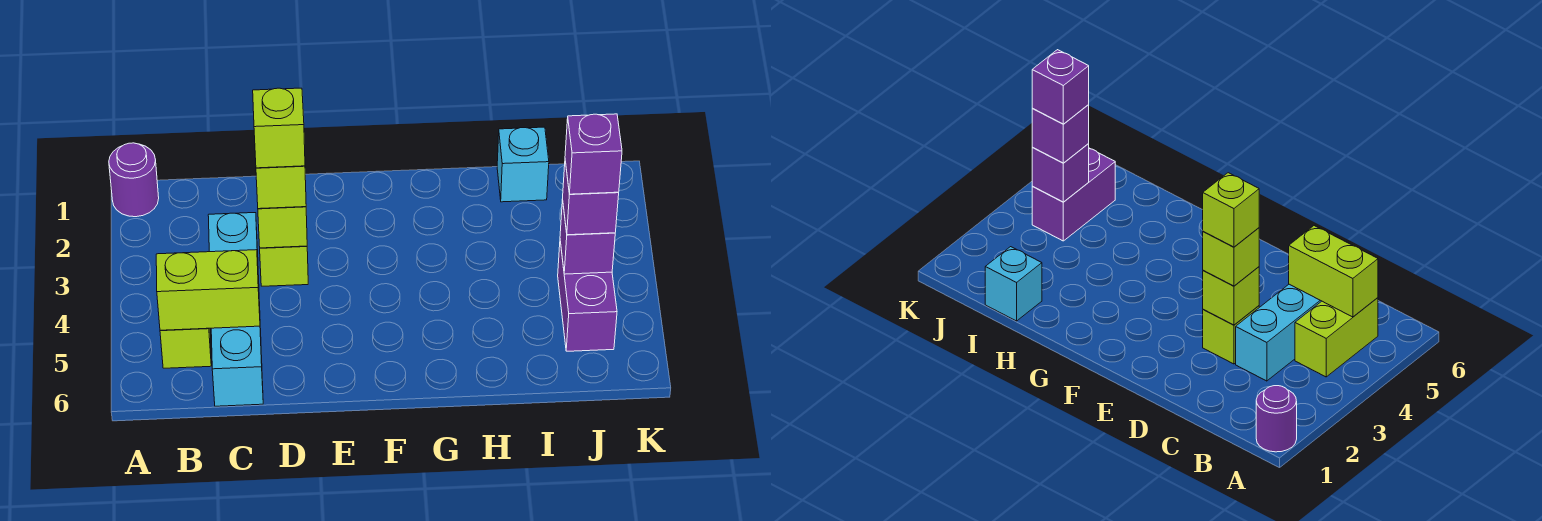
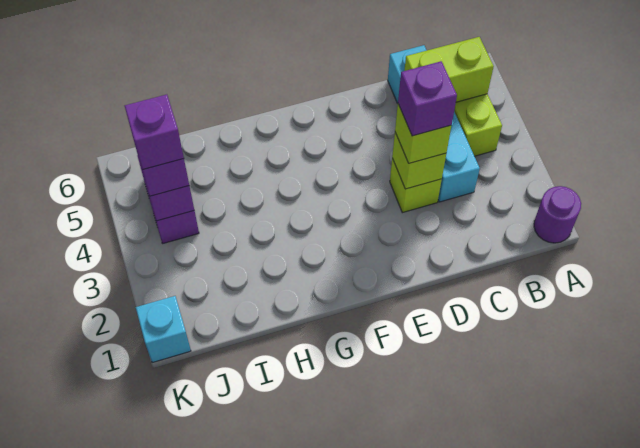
lime brick D3 level 4 -> purple brick D3 level 4
cyan brick I1 level 1 -> cyan brick K1 level 1

